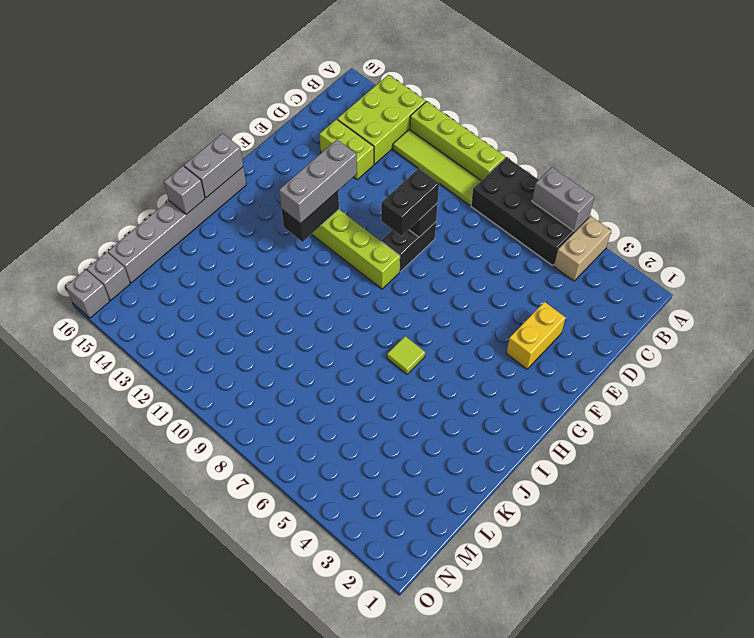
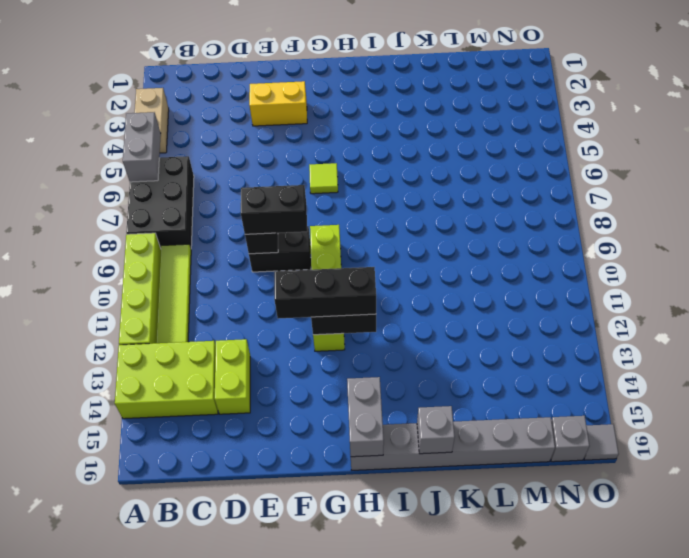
tan brick A4:B4 level 1 -> tan brick A3:A4 level 1
black brick A5:B8 level 1 -> black brick A6:B8 level 1
grey brick F12:H12 level 3 -> black brick F12:H12 level 3
grey brick H16:I16 level 2 -> grey brick H15:H16 level 2
lime tile I6 level 1 -> lime tile G6 level 1
grey brick O16 level 1 -> grey tile O16 level 1

